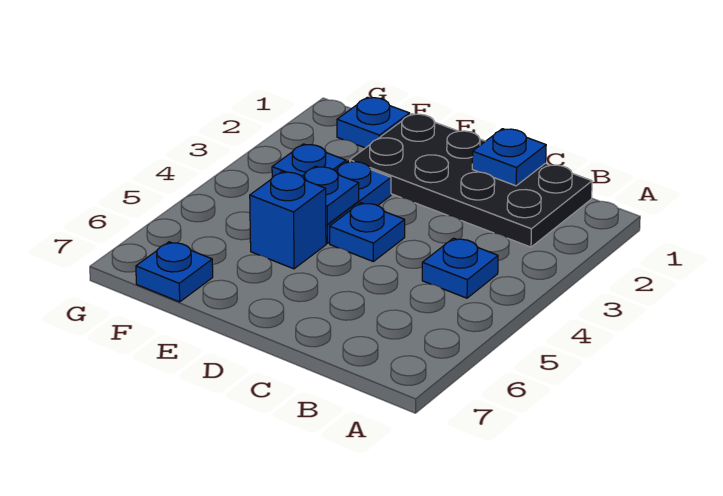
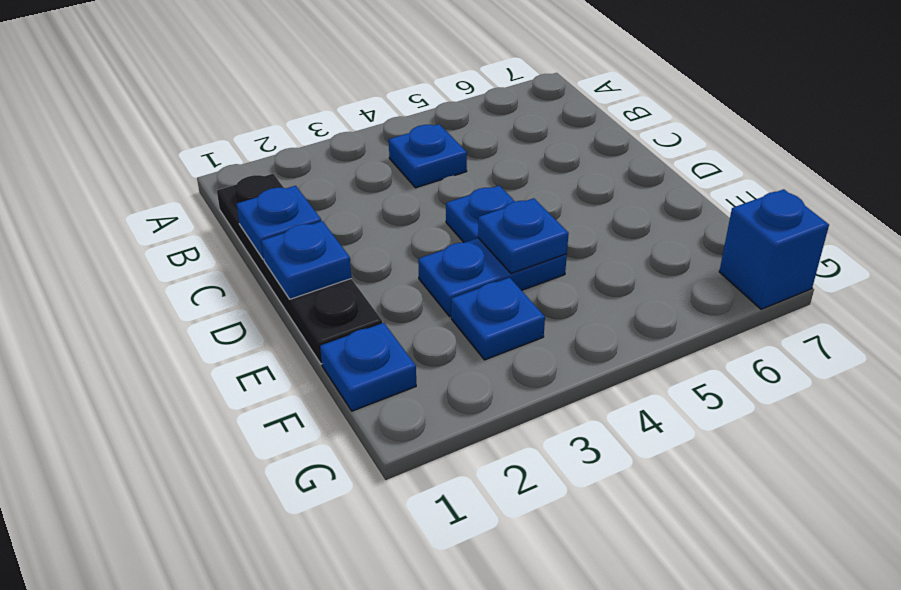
black plate B1:E2 level 1 -> black plate B1:E1 level 1
blue brick E5 level 1 -> blue brick G7 level 1
blue plate F7 level 1 -> blue plate D1 level 2

